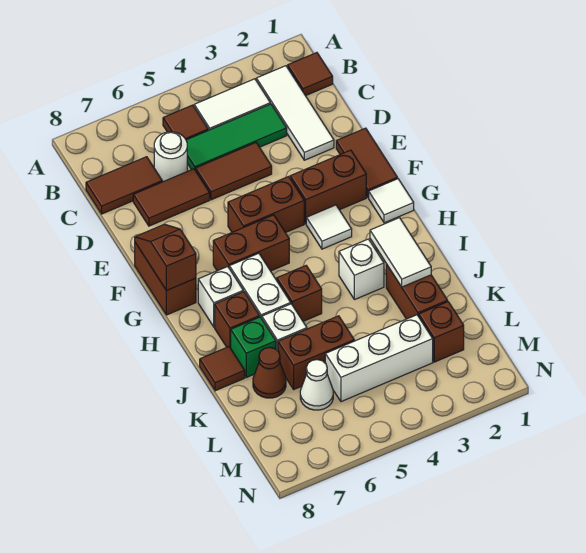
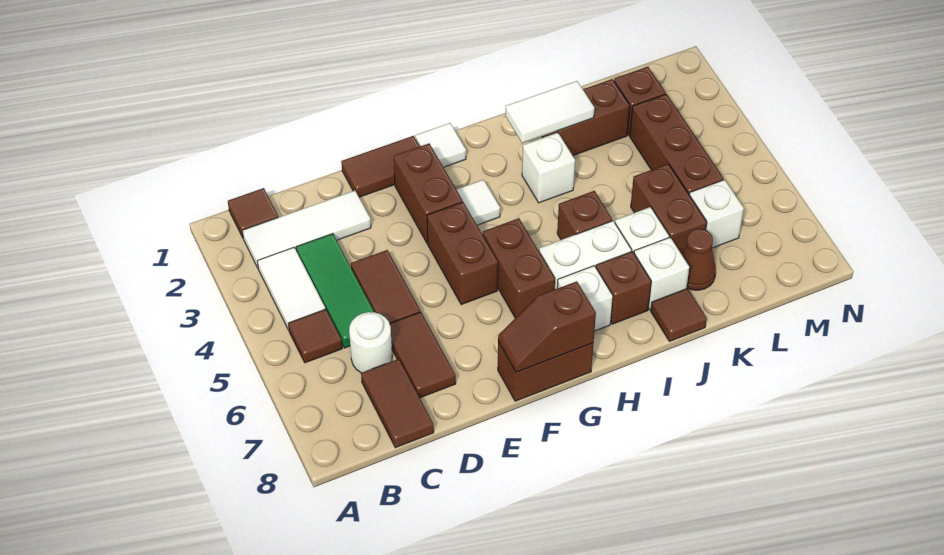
green brick J7 level 1 -> white brick J7 level 1
white brick L3:L5 level 1 -> brown brick L3:L5 level 1
white cone L6 level 1 -> white brick L6 level 1

